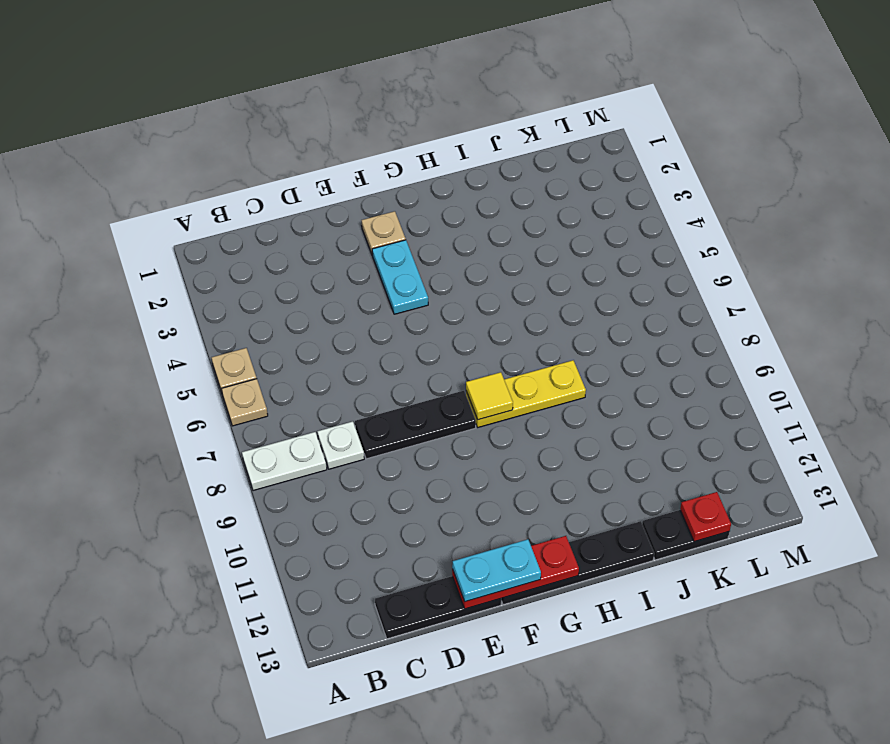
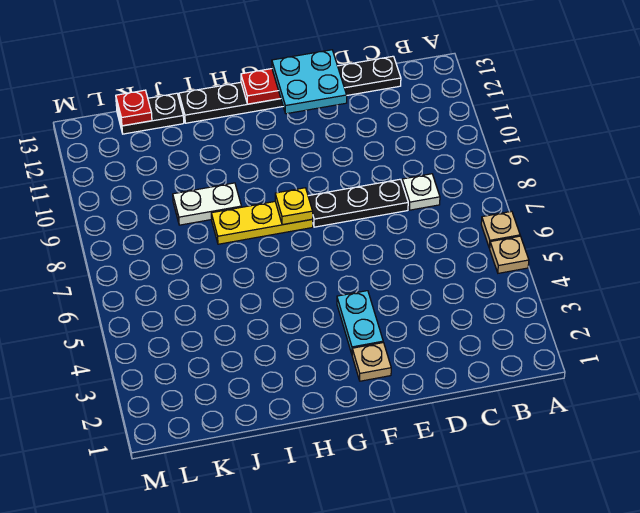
white plate A8:B8 level 1 -> white plate I9:J9 level 1
cyan plate E13:F13 level 3 -> cyan plate E12:F13 level 3
yellow tile G8 level 2 -> yellow plate G8 level 2

